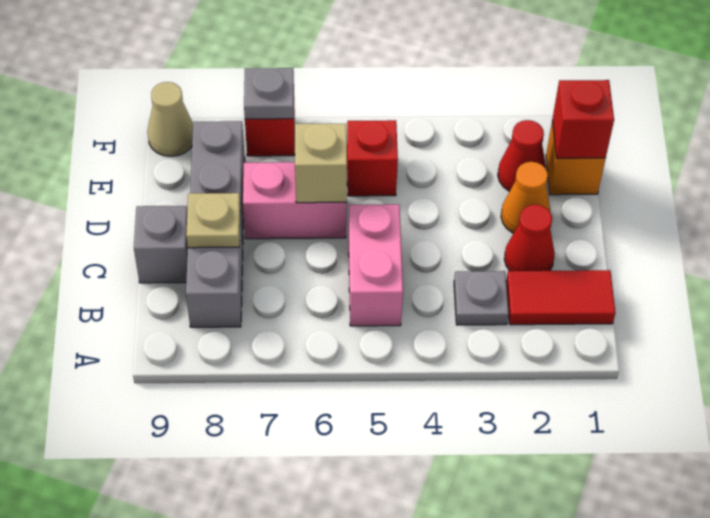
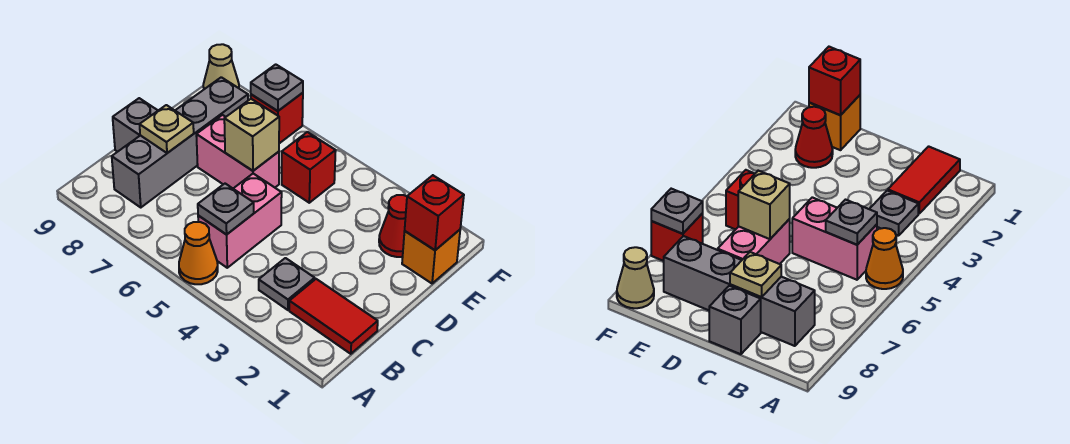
none -> grey plate B5 level 2
red cone C2 level 1 -> none
orange cone D2 level 1 -> orange cone A5 level 1

